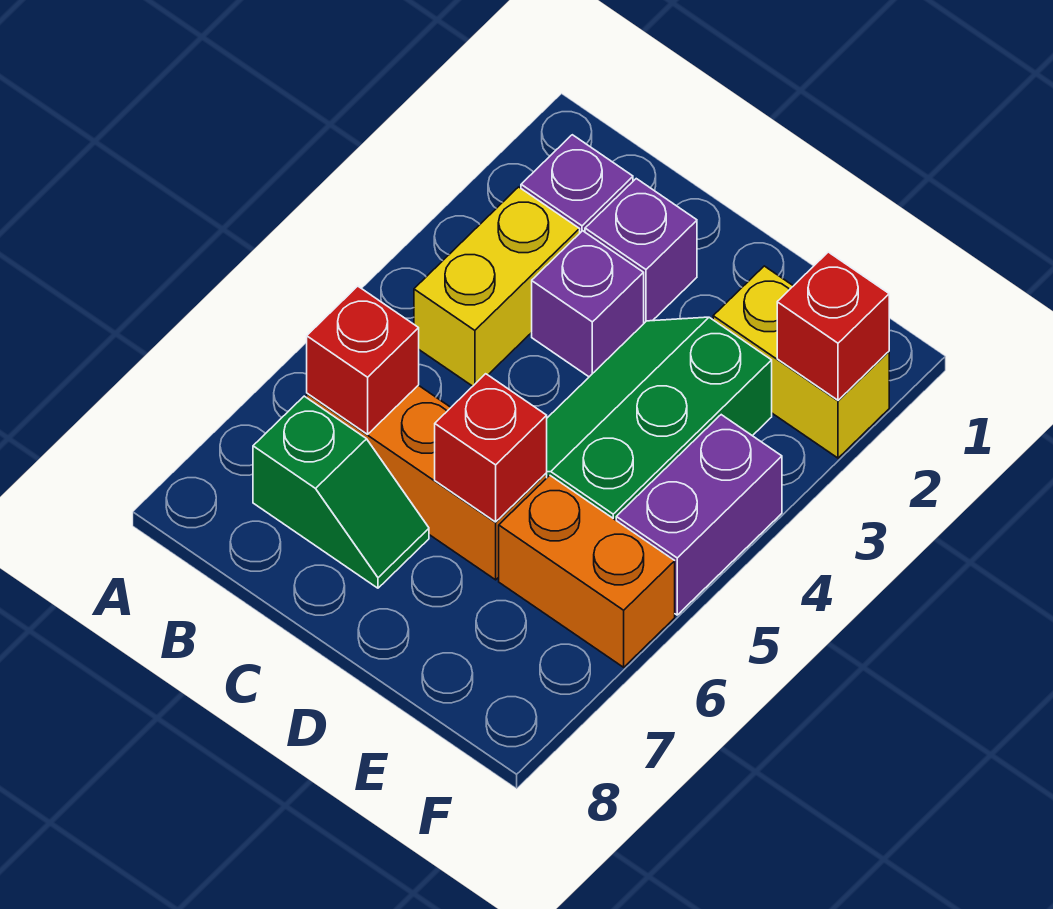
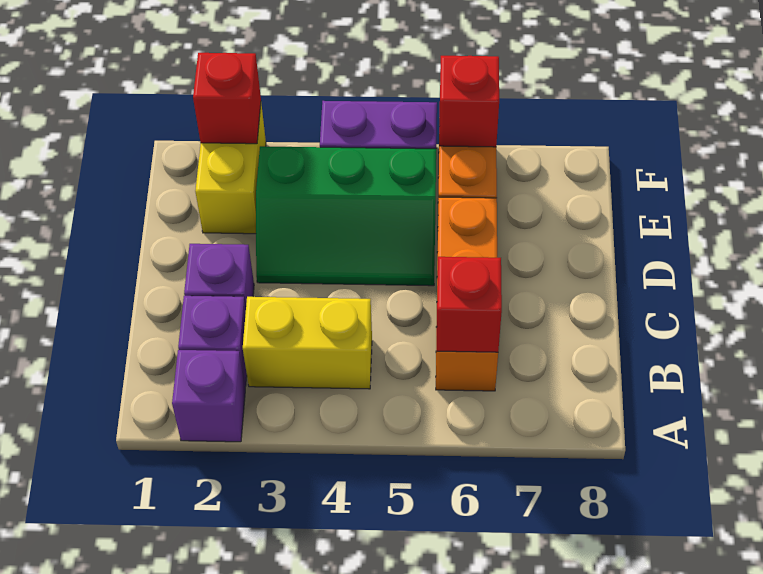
green slope B7:C7 level 1 top B -> none
purple brick C3 level 1 -> purple brick A2 level 1
red brick D6 level 2 -> red brick F6 level 2

